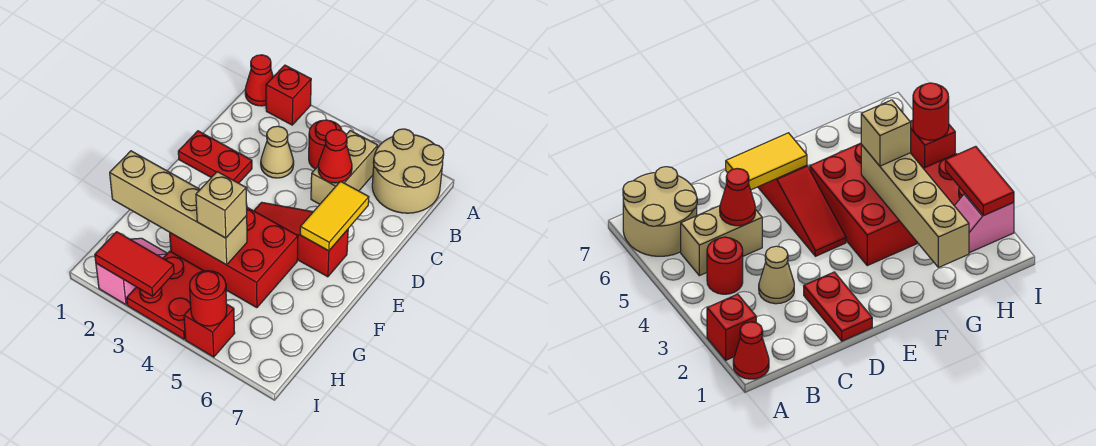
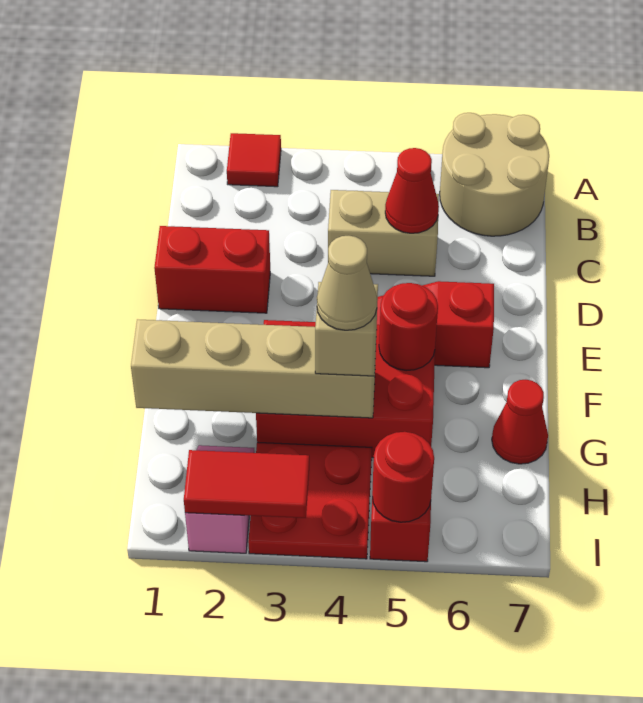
red cone A1 level 1 -> red cone G7 level 1
red brick A2 level 1 -> red tile A2 level 1
red round brick B4 level 1 -> red round brick F5 level 2
tan brick B5:C5 level 1 -> tan brick C4:C5 level 1
tan cone C3 level 1 -> tan cone G4 level 4
red plate D1:D2 level 1 -> red brick D1:D2 level 1
yellow tile D6:E6 level 2 -> none

